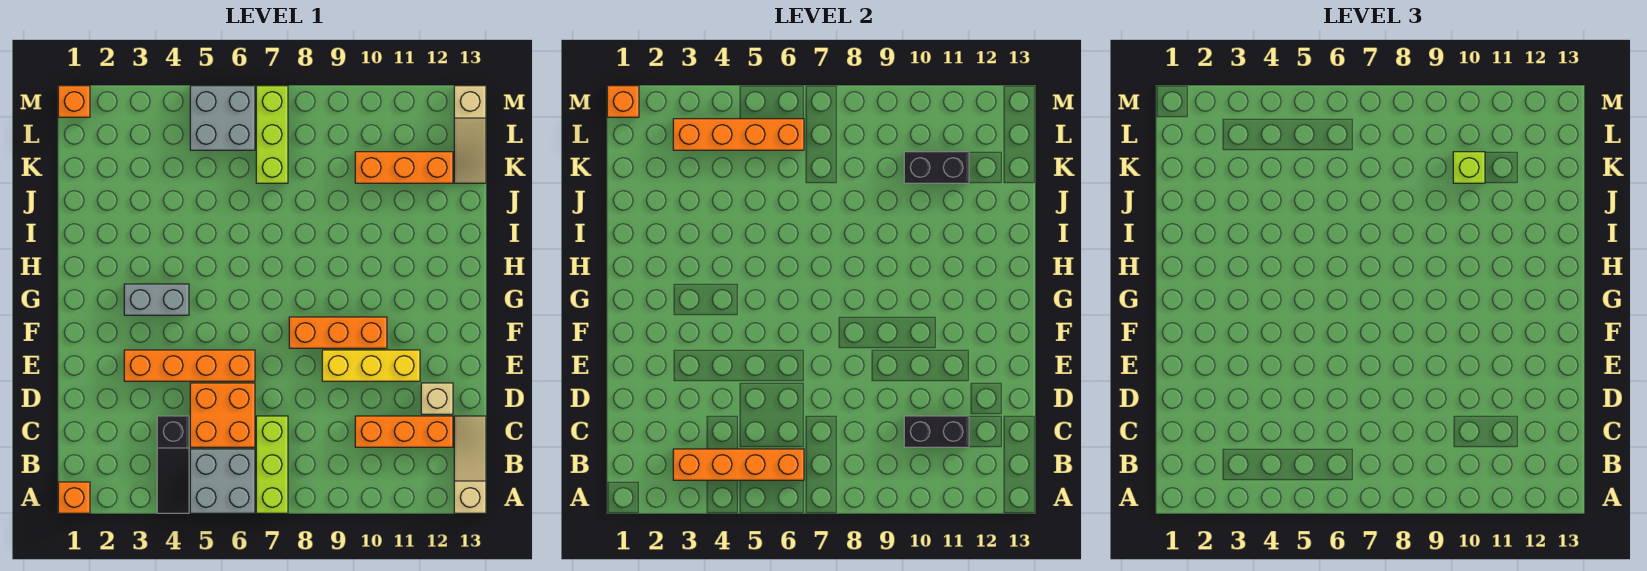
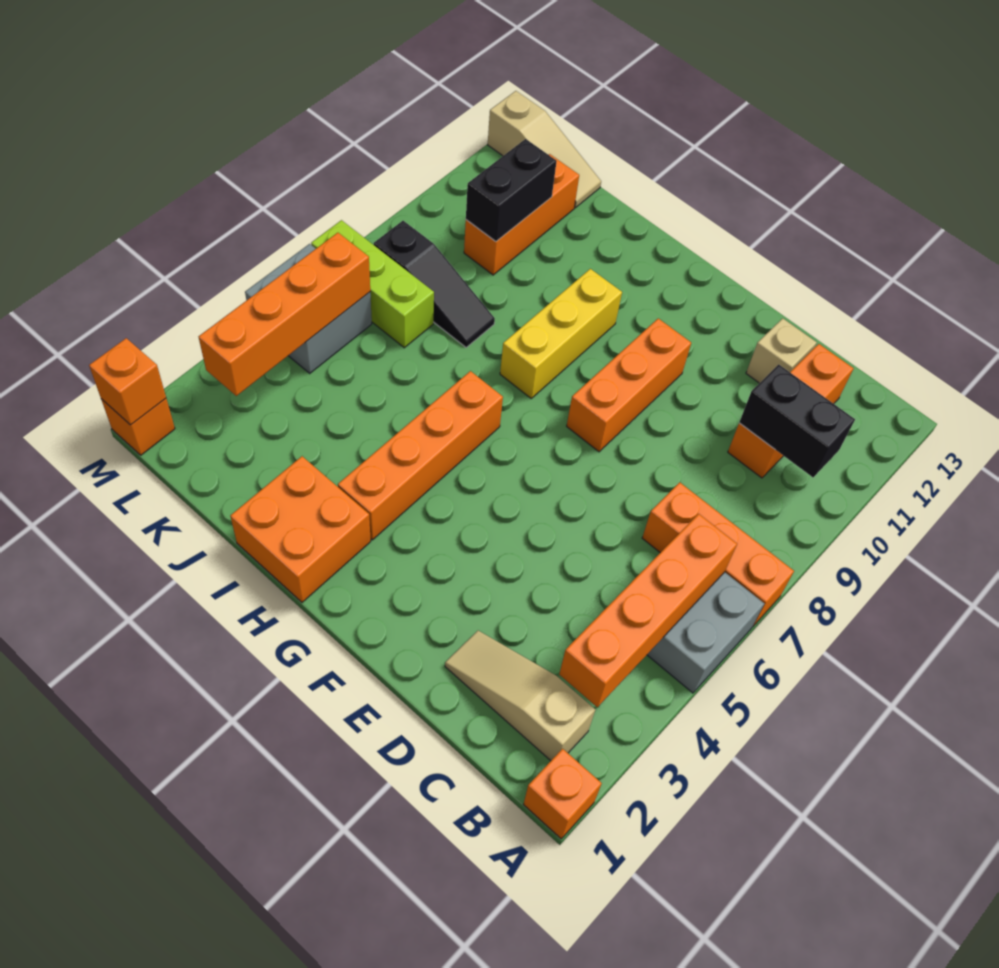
black slope A4:C4 level 1 top C -> black slope J8:L8 level 1 top L
lime brick A7:C7 level 1 -> orange brick A7:C7 level 1
tan slope A13:C13 level 1 top A -> tan slope B2:D2 level 1 top B
orange brick C5:D6 level 1 -> orange brick H1:I2 level 1
black brick C10:C11 level 2 -> black brick B10:C10 level 2
orange brick E3:E6 level 1 -> orange brick H3:H6 level 1
yellow brick E9:E11 level 1 -> yellow brick H8:H10 level 1
grey brick G3:G4 level 1 -> none
lime brick K10 level 3 -> none

